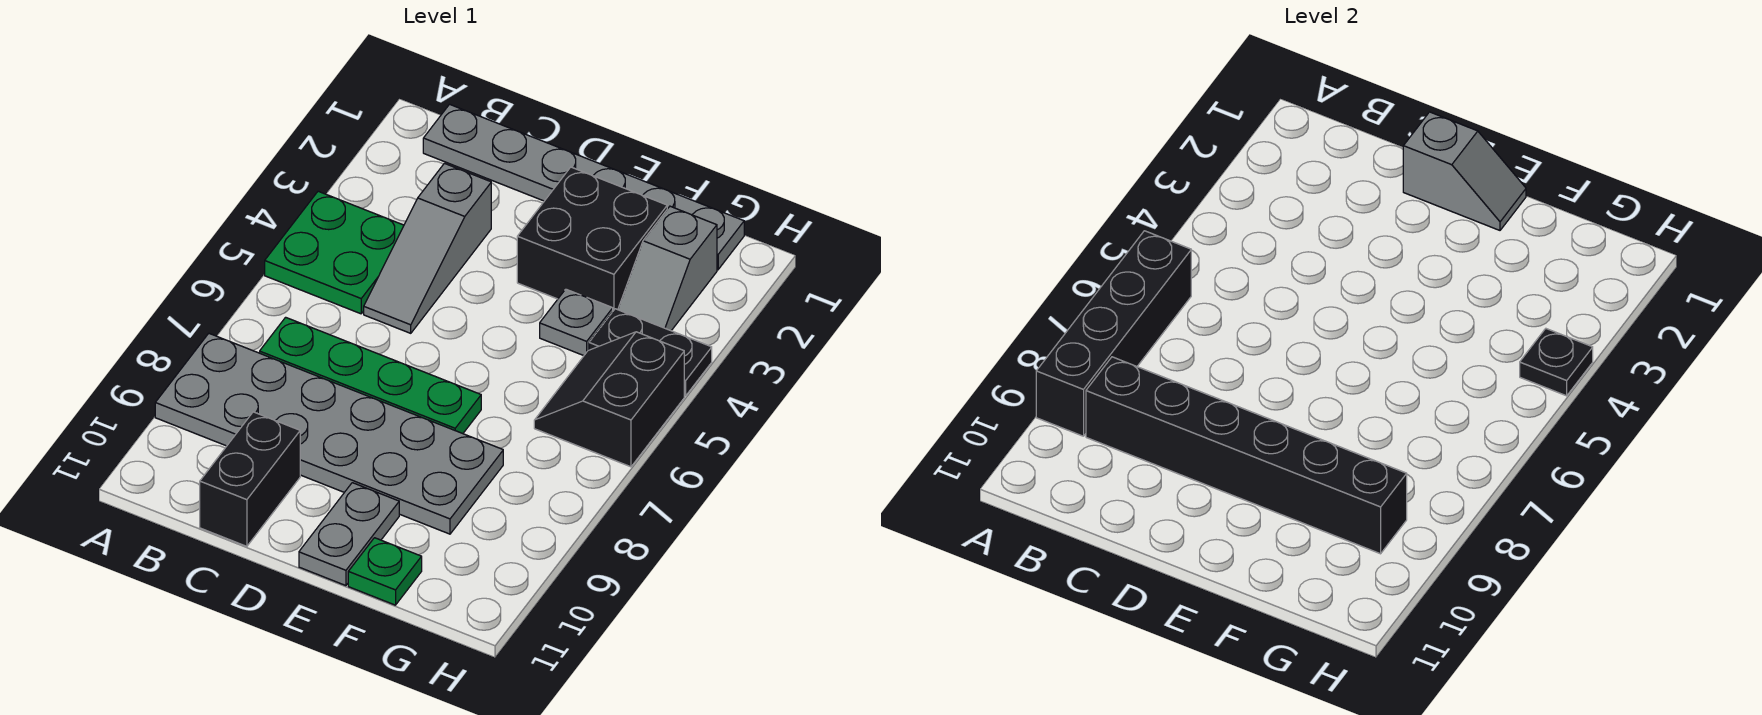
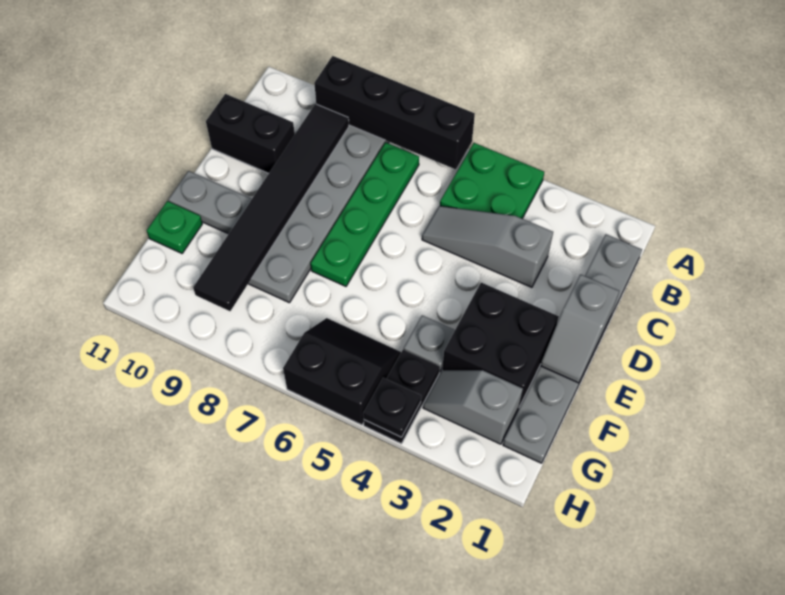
black brick B9:G9 level 2 -> black tile B9:G9 level 2

